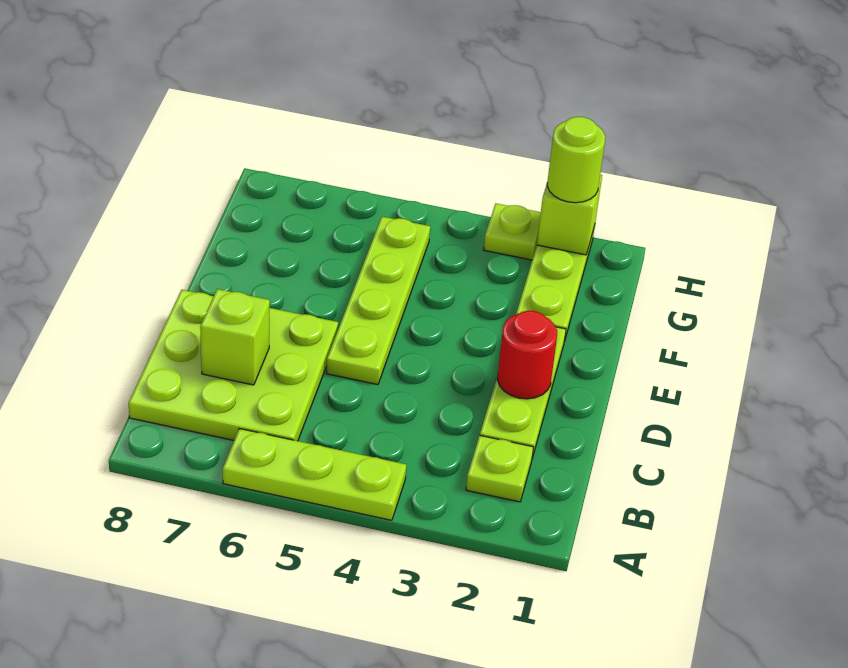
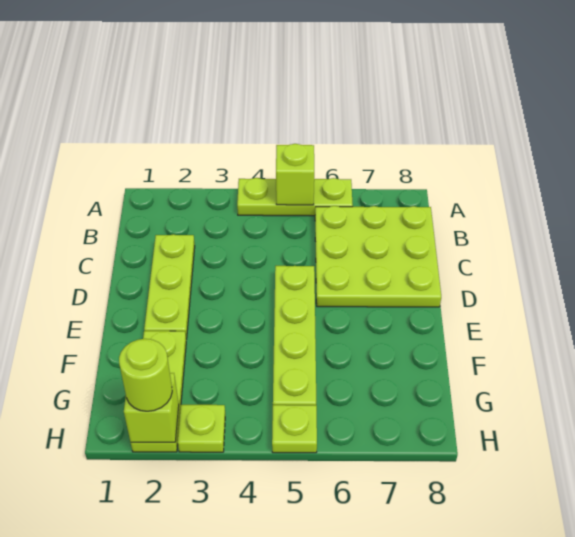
lime plate B2 level 1 -> lime plate H5 level 1
lime brick C7 level 2 -> lime brick A5 level 2
red round brick D2 level 2 -> none

